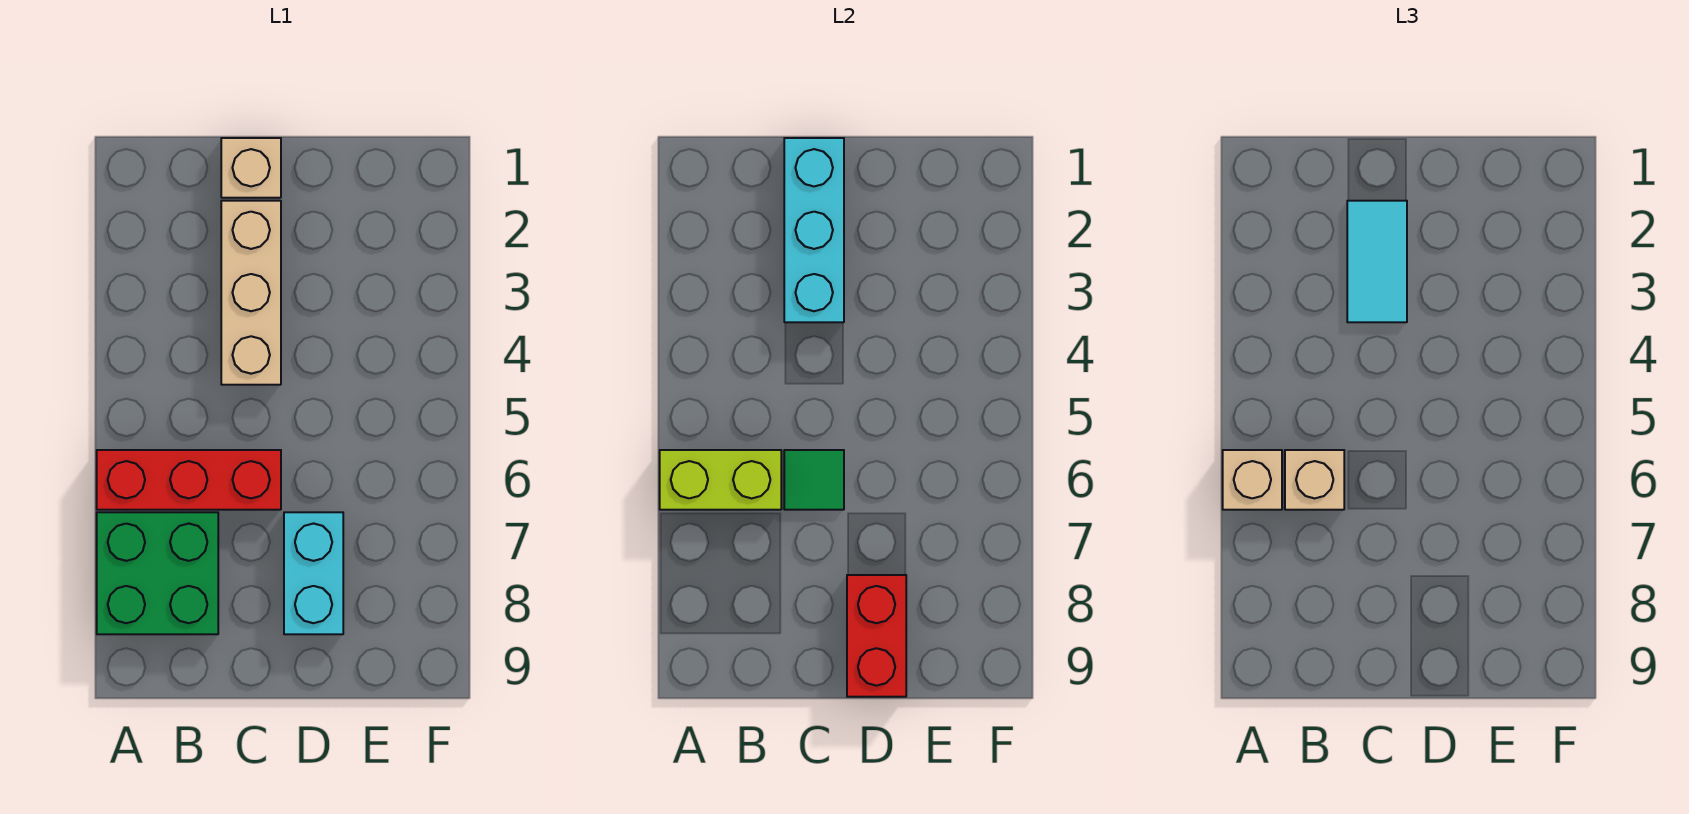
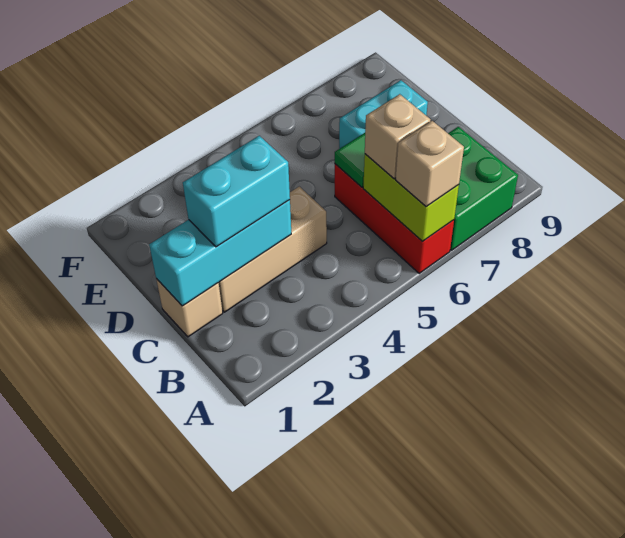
cyan tile C2:C3 level 3 -> cyan brick C2:C3 level 3
red brick D8:D9 level 2 -> none

